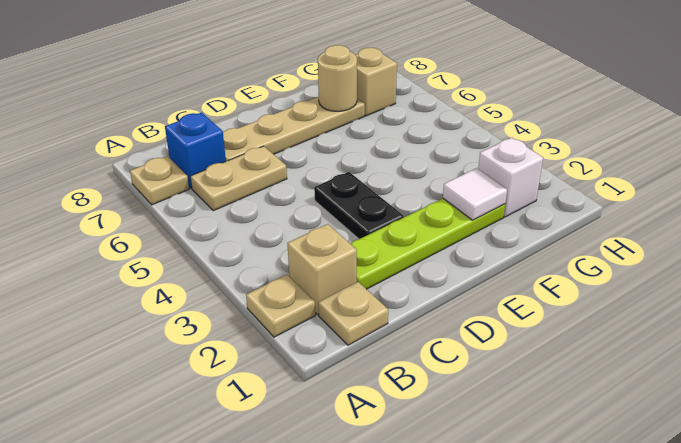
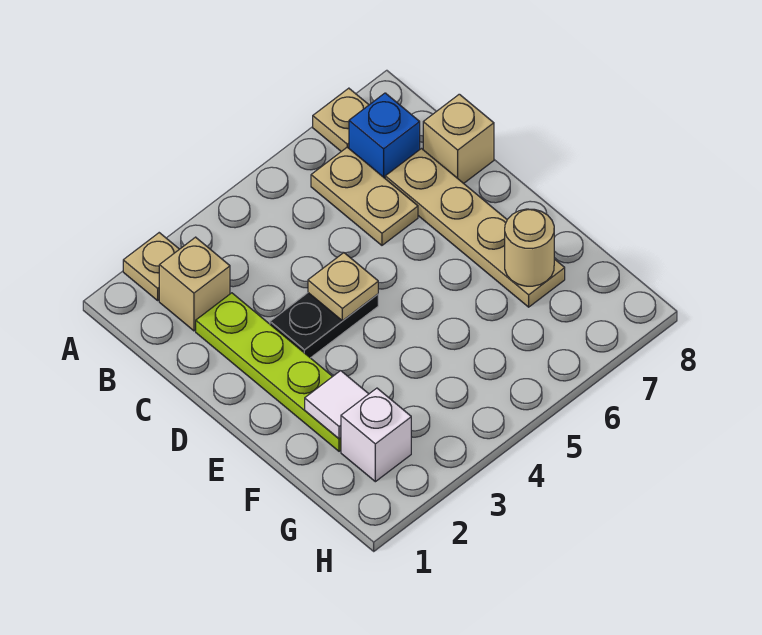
tan plate B1 level 1 -> tan plate D4 level 2
tan brick G7 level 1 -> tan brick C8 level 1

